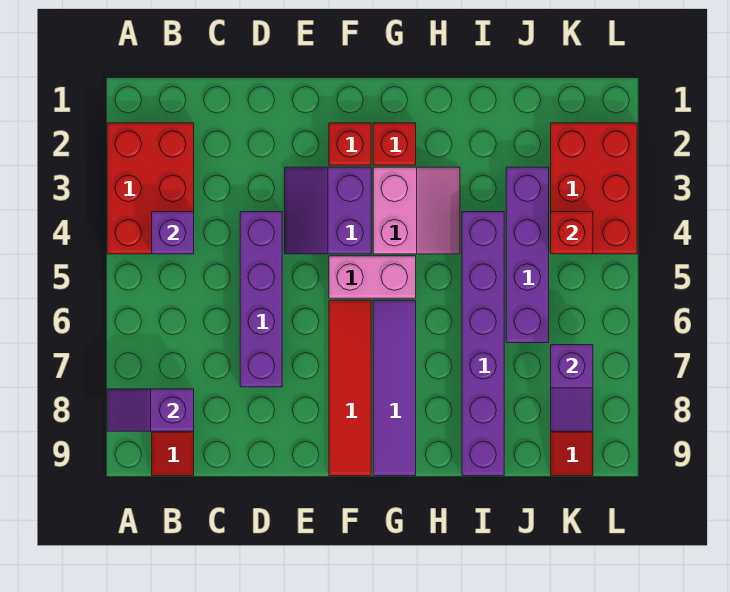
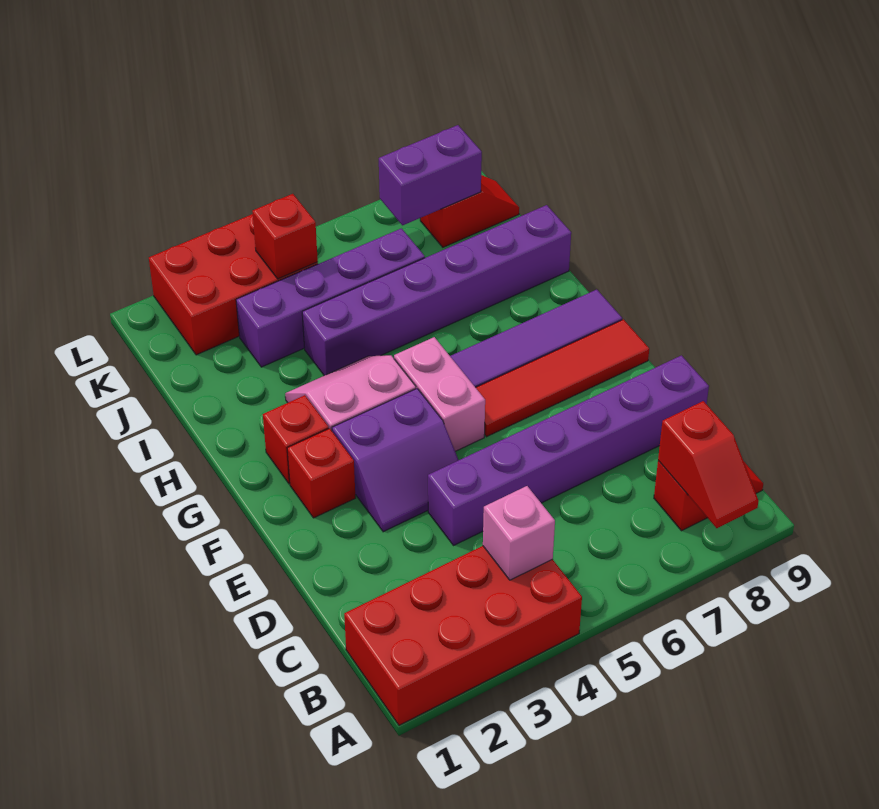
red brick A2:B4 level 1 -> red brick A1:B4 level 1
purple slope A8:B8 level 2 top B -> red slope A8:B8 level 2 top B
purple brick B4 level 2 -> pink brick B4 level 2
purple brick D4:D7 level 1 -> purple brick D4:D9 level 1
purple slope K7:K8 level 2 top 7 -> purple brick K7:K8 level 2

